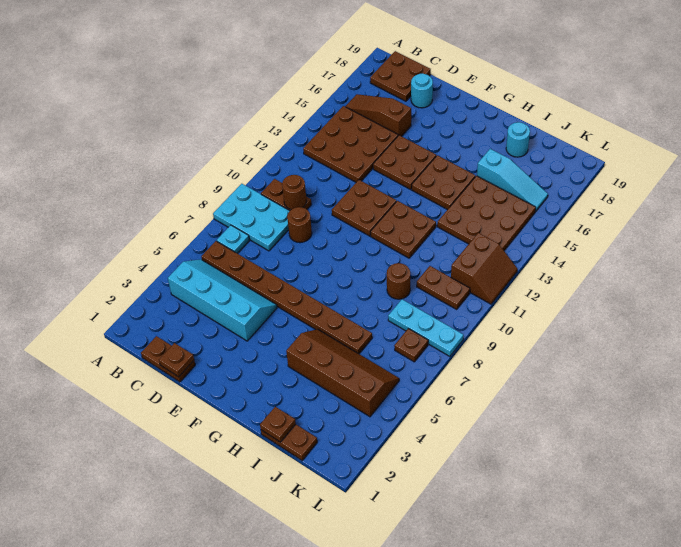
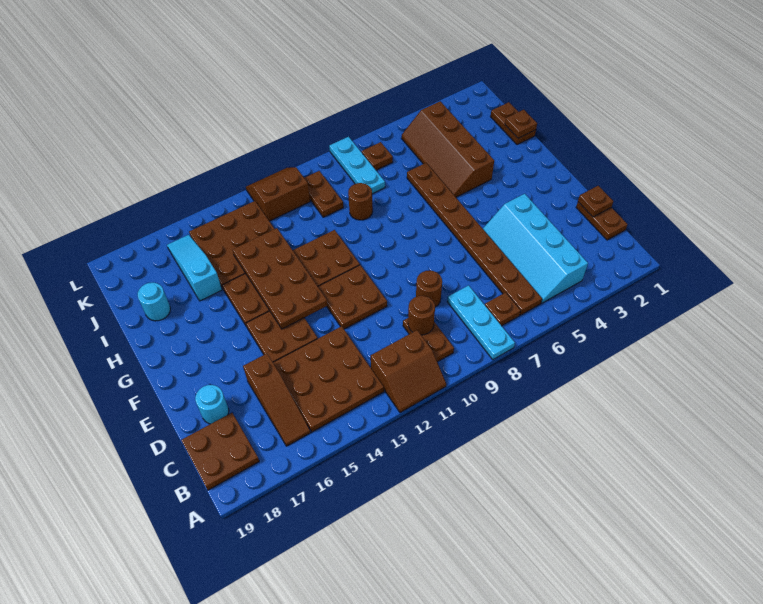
cyan plate A8:C9 level 1 -> cyan plate A8:C8 level 1
none -> brown slope A11:B12 level 1 top B
cyan plate B7 level 1 -> brown plate B7 level 1
none -> brown plate F13:I14 level 2

